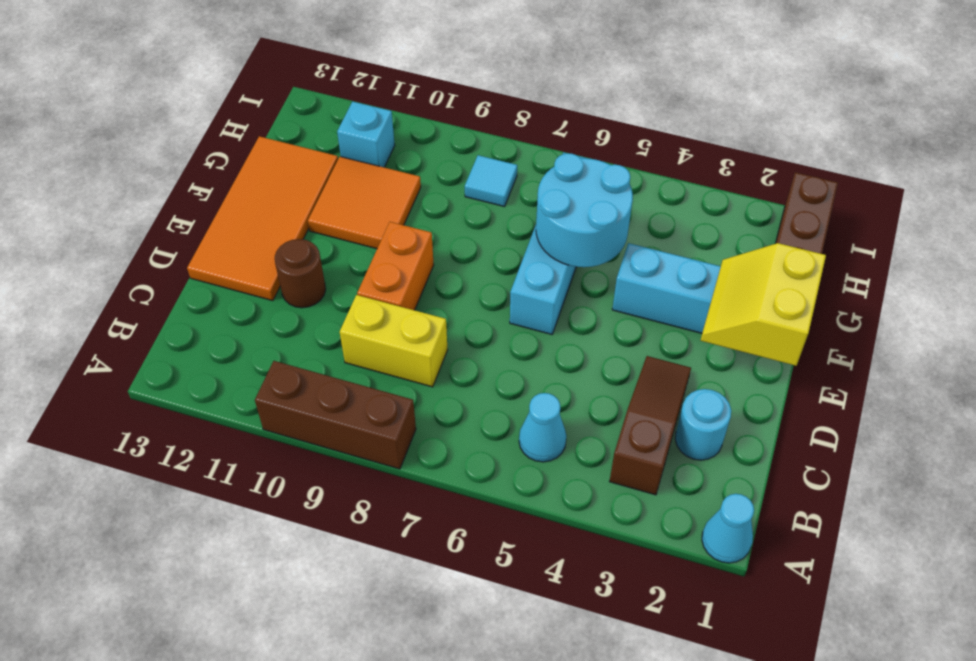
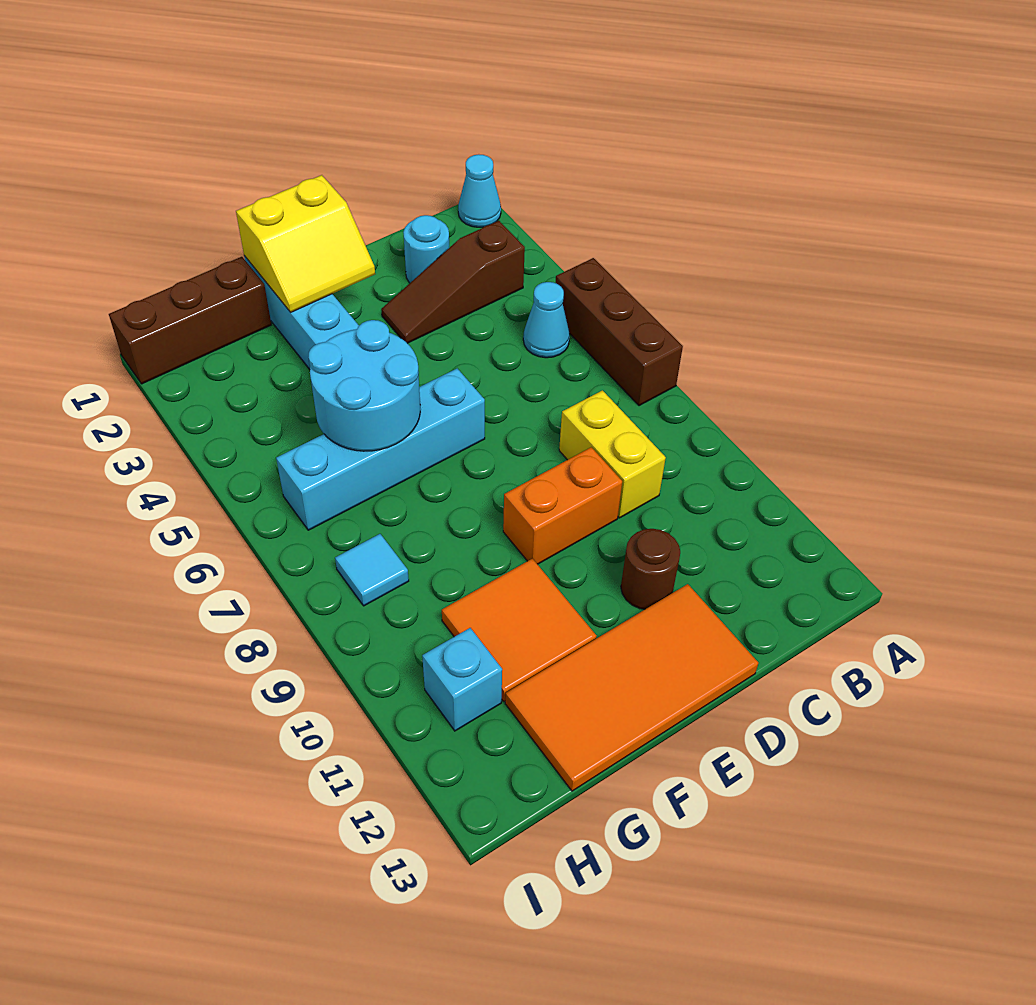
brown brick A8:A10 level 1 -> brown brick A5:A7 level 1

